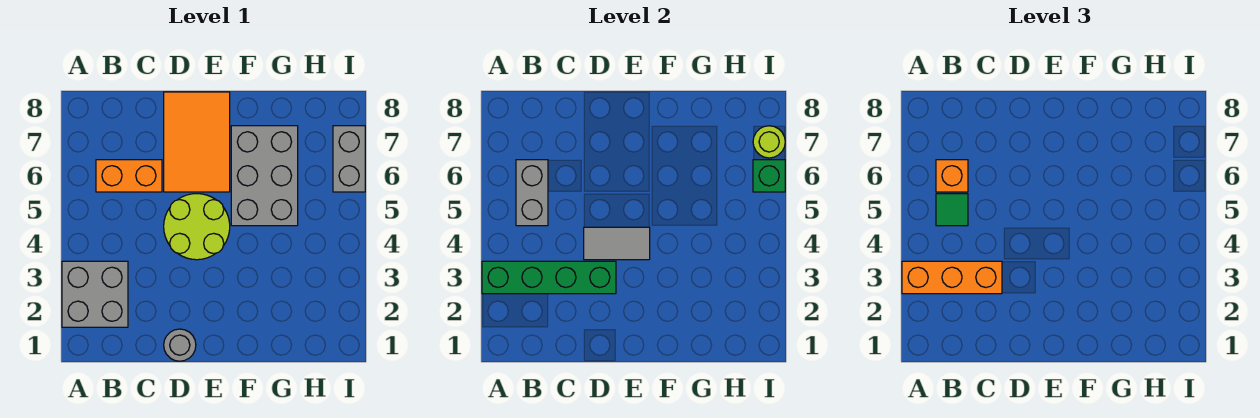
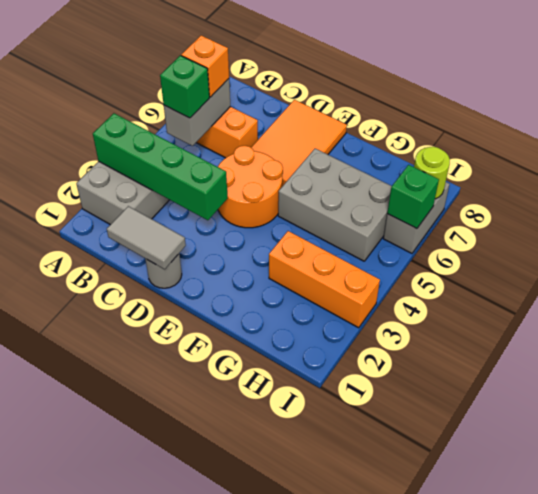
orange brick A3:C3 level 3 -> orange brick G3:I3 level 1
green tile B5 level 3 -> green brick B5 level 3
lime round brick D4:E5 level 1 -> orange round brick D4:E5 level 1
grey tile D4:E4 level 2 -> grey tile C1:D1 level 2
grey brick F5:G7 level 1 -> grey brick F5:H6 level 1

